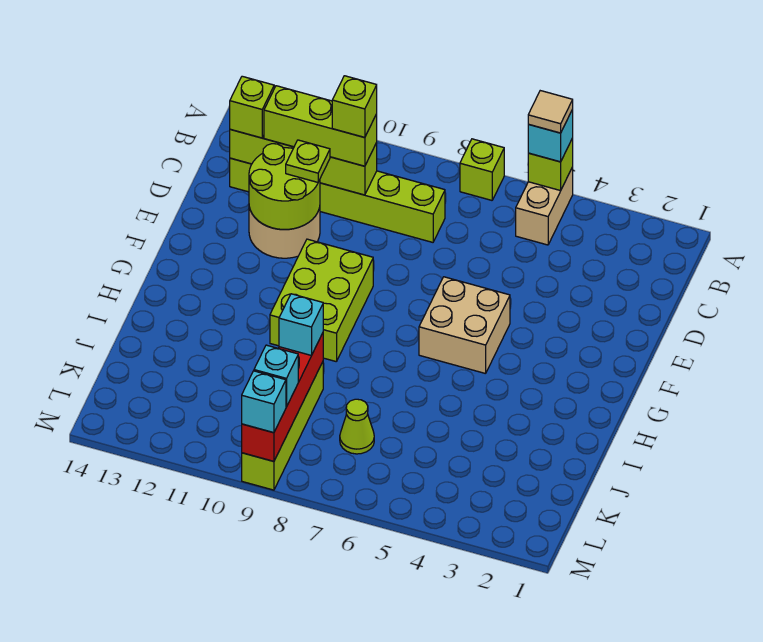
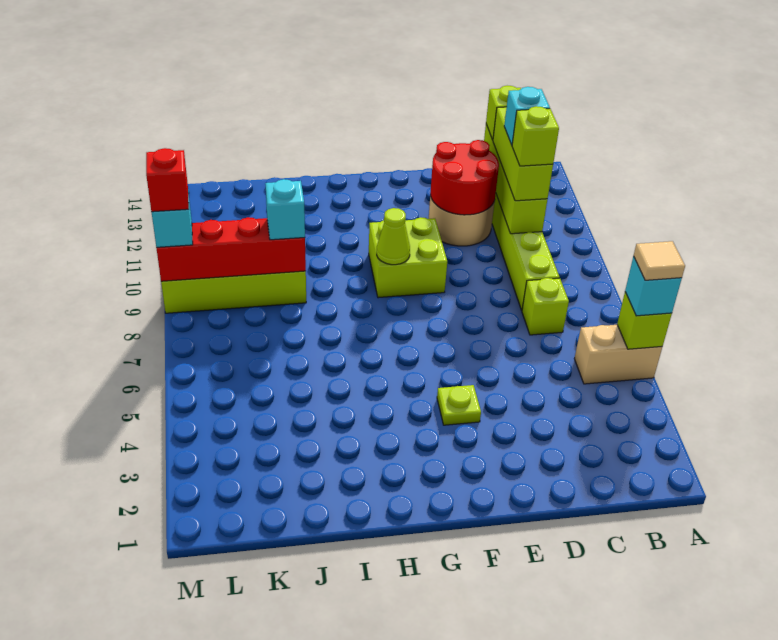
lime brick A7 level 1 -> lime brick C7 level 1
lime round brick D11:E12 level 2 -> red round brick D11:E12 level 2
lime plate D11 level 3 -> lime plate F4 level 1
tan brick F5:G6 level 1 -> none
lime brick F9:H10 level 1 -> lime brick F9:G10 level 1
lime cone K7 level 1 -> lime cone G9 level 2
cyan brick L9 level 3 -> cyan brick C11 level 4
none -> red brick M9 level 4

